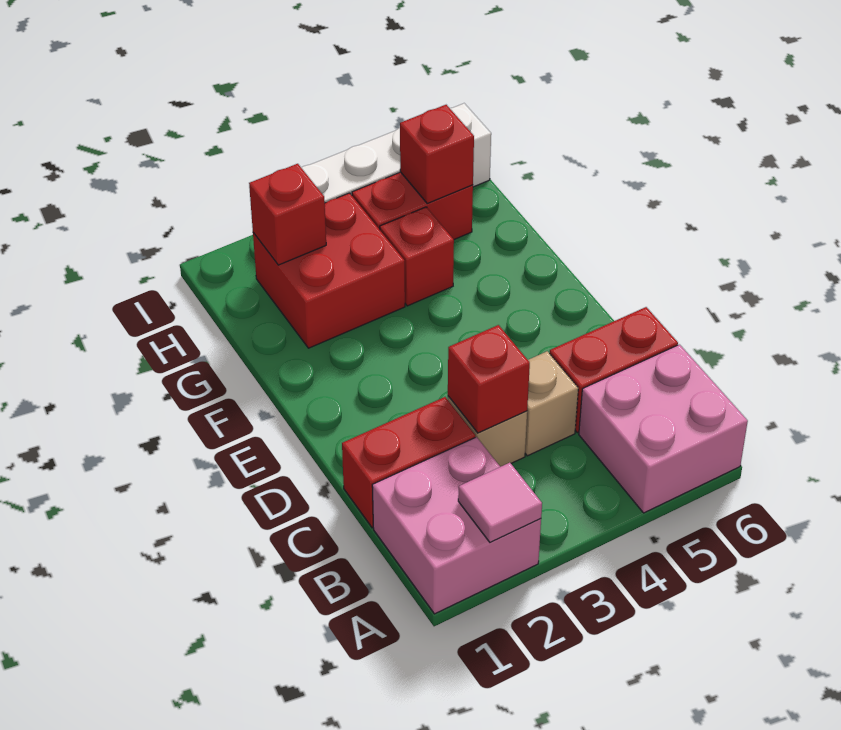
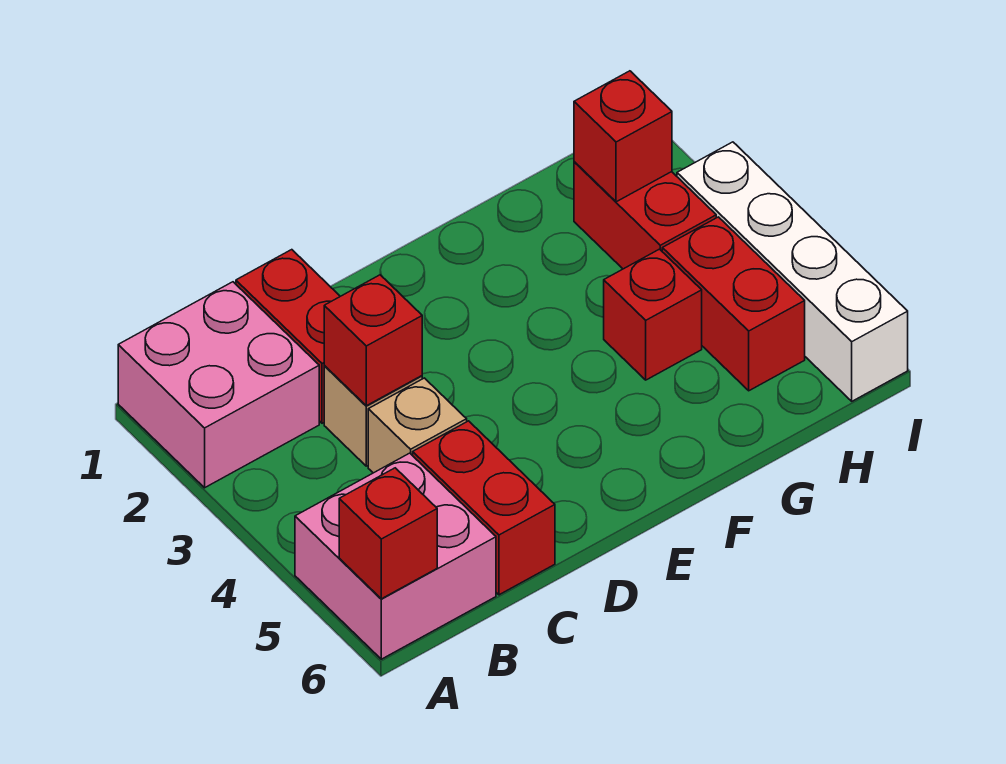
pink tile A2 level 2 -> none
red brick G2:H3 level 1 -> red brick H2:H3 level 1
red brick H5 level 2 -> red brick A6 level 2

